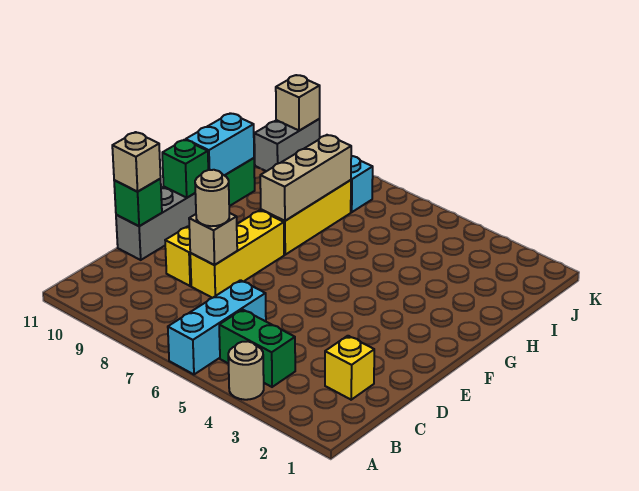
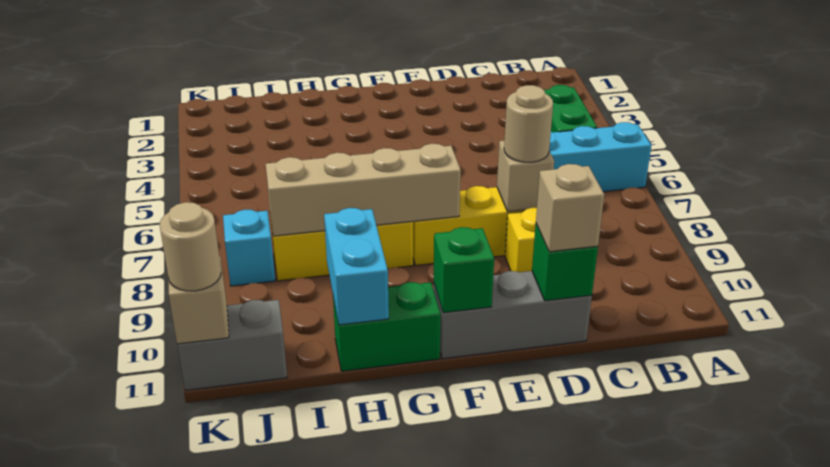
tan round brick A4 level 1 -> tan round brick K11 level 3
yellow brick C2 level 1 -> none
tan brick G8:I8 level 2 -> tan brick F8:I8 level 2
cyan brick G11:H11 level 2 -> cyan brick H10:H11 level 2

